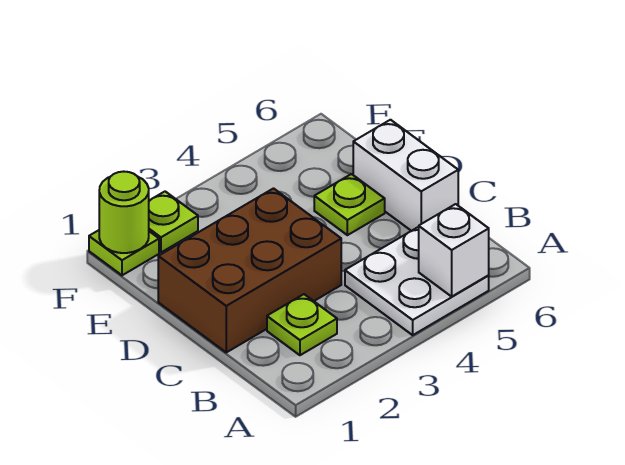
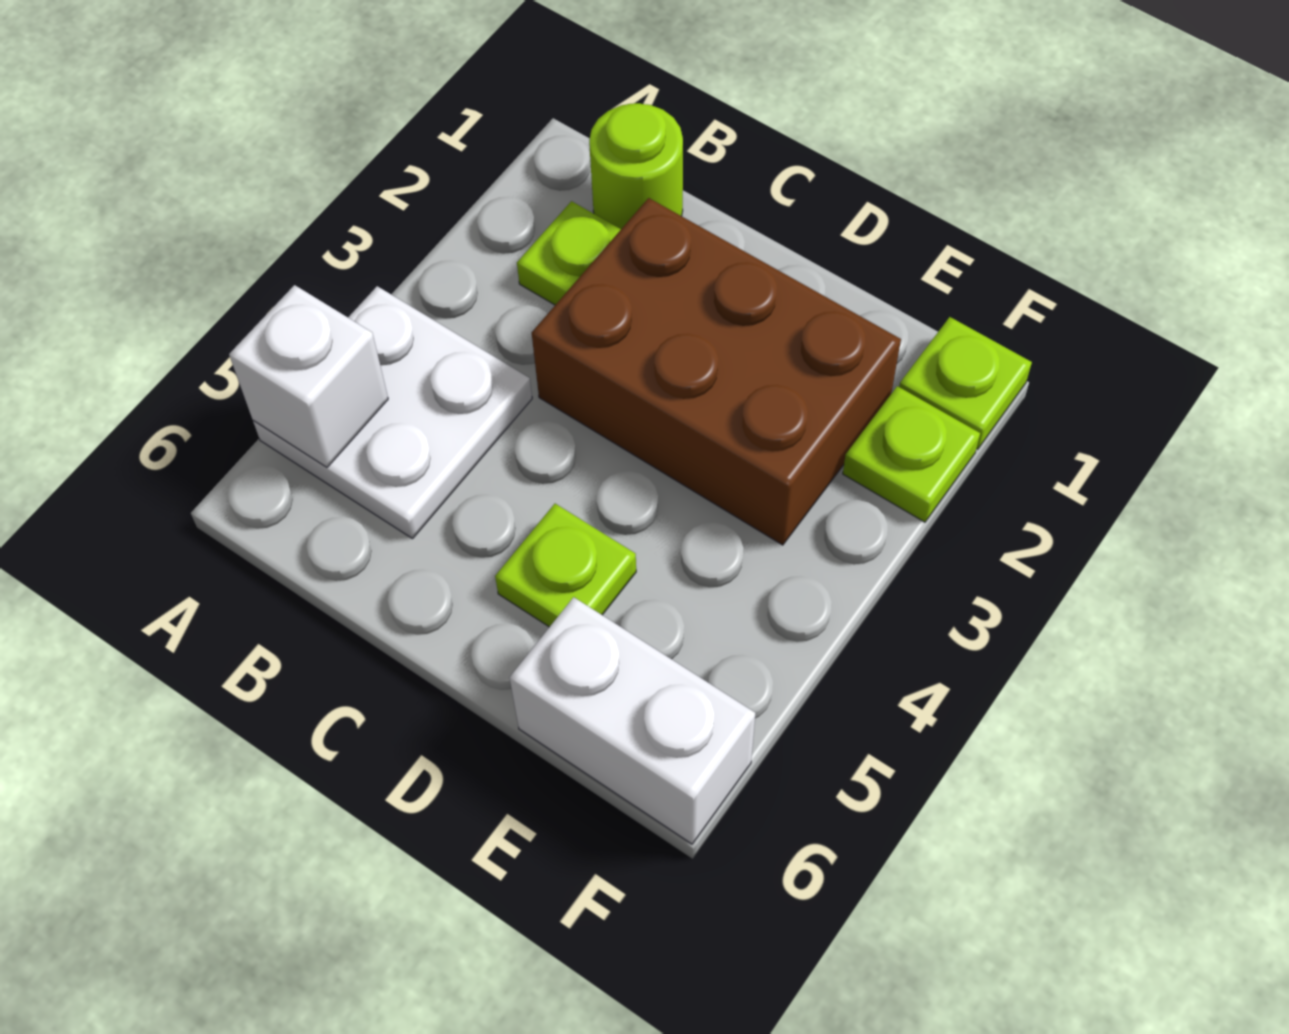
brown brick C1:D3 level 1 -> brown brick C2:E3 level 1
white brick C6:D6 level 1 -> white brick E6:F6 level 1
lime round brick F1 level 2 -> lime round brick B1 level 1

